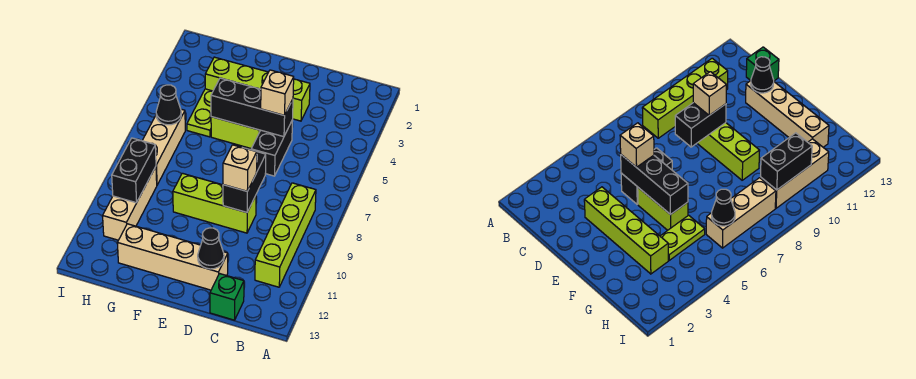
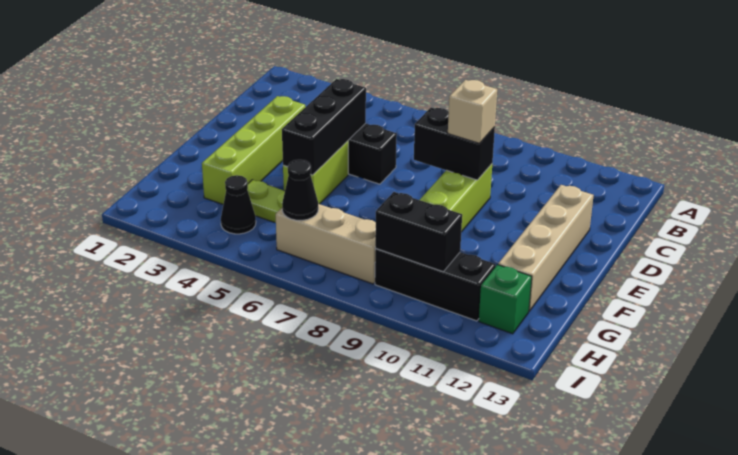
lime brick B8:B11 level 1 -> none
green brick C13 level 1 -> green brick H12 level 1
tan brick D5 level 3 -> none
black cone D12 level 2 -> black cone H4 level 1
tan brick H9:H11 level 1 -> black brick H9:H11 level 1

